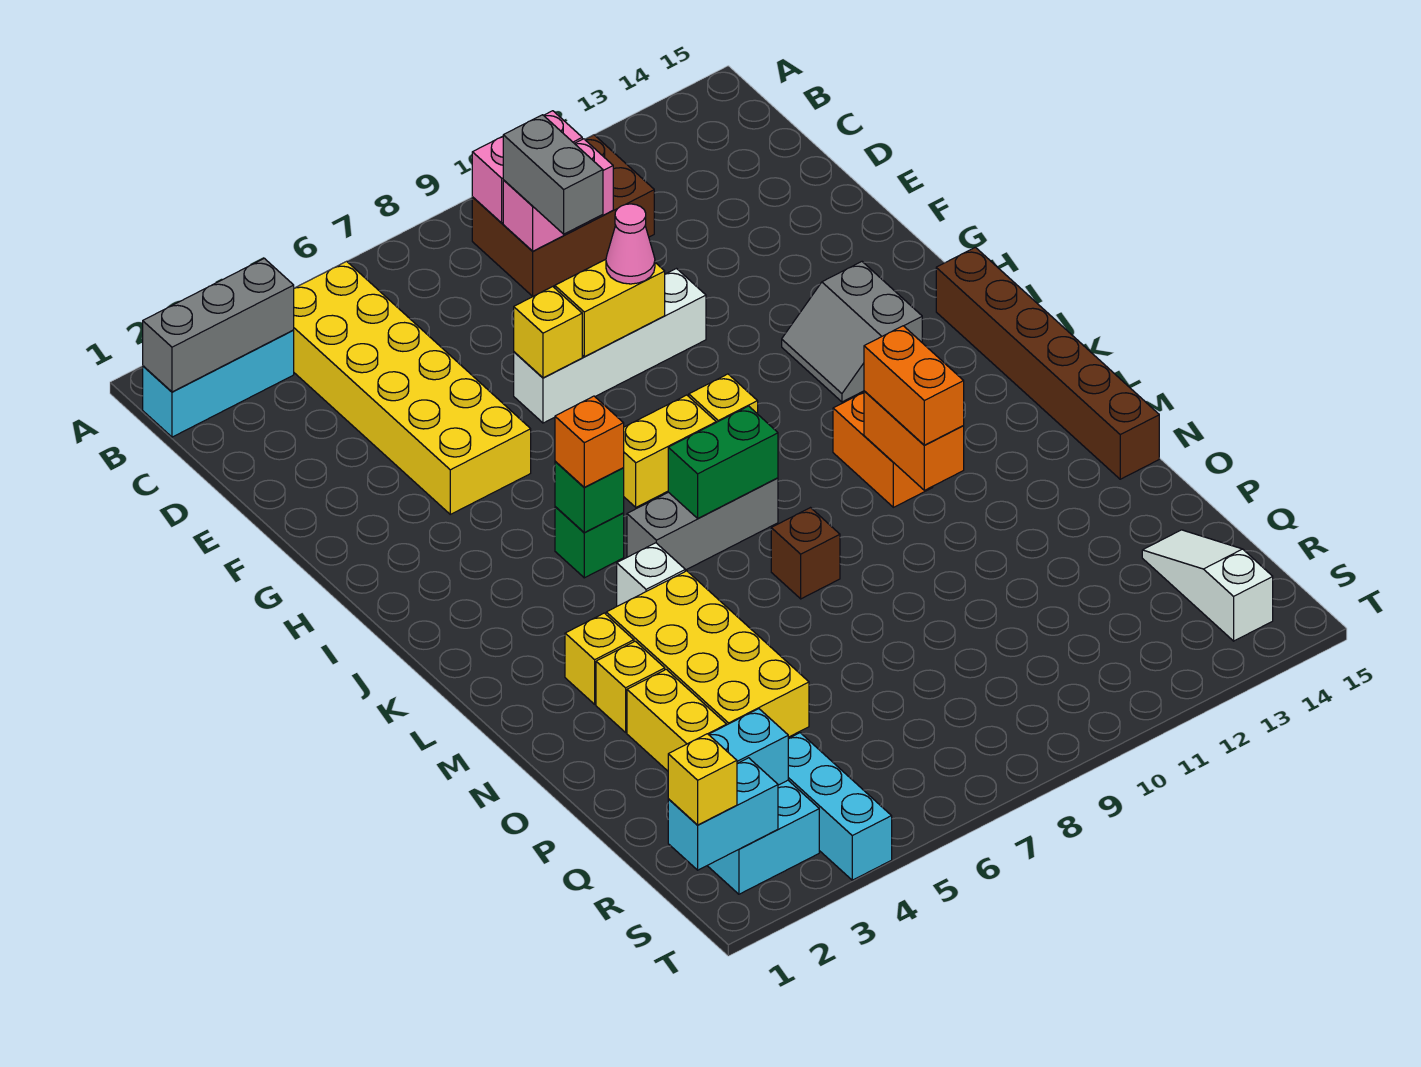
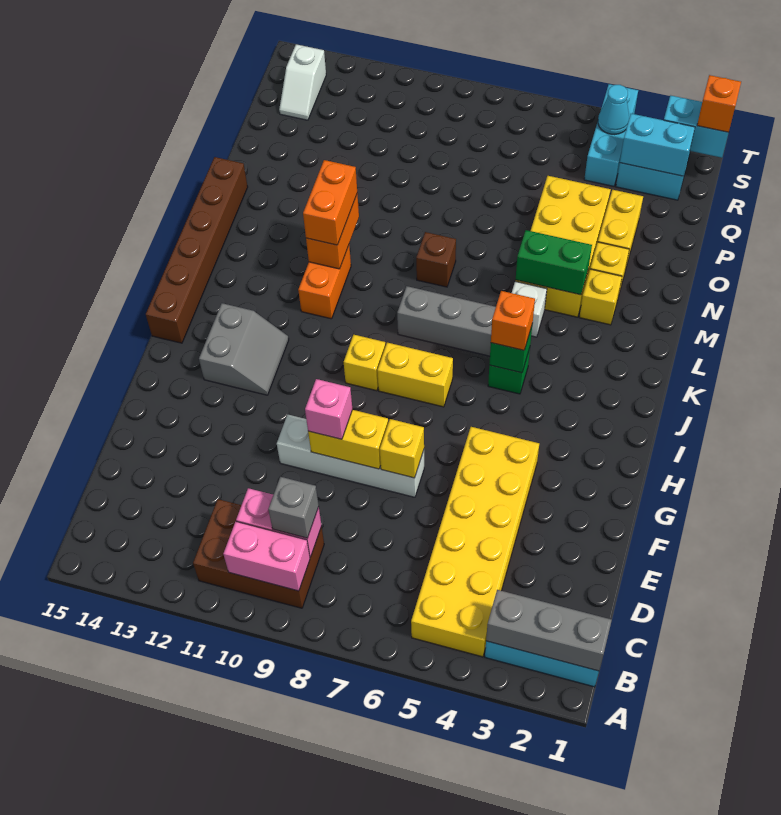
grey brick C9:D9 level 3 -> grey brick C9 level 3
pink cone F9 level 3 -> pink brick F9 level 3
green brick K7:K8 level 2 -> green brick M4:M5 level 2
white slope Q14:S14 level 1 top S -> white slope R14:S14 level 1 top S
yellow brick S1 level 3 -> orange brick S1 level 3
none -> cyan cone S4 level 2

